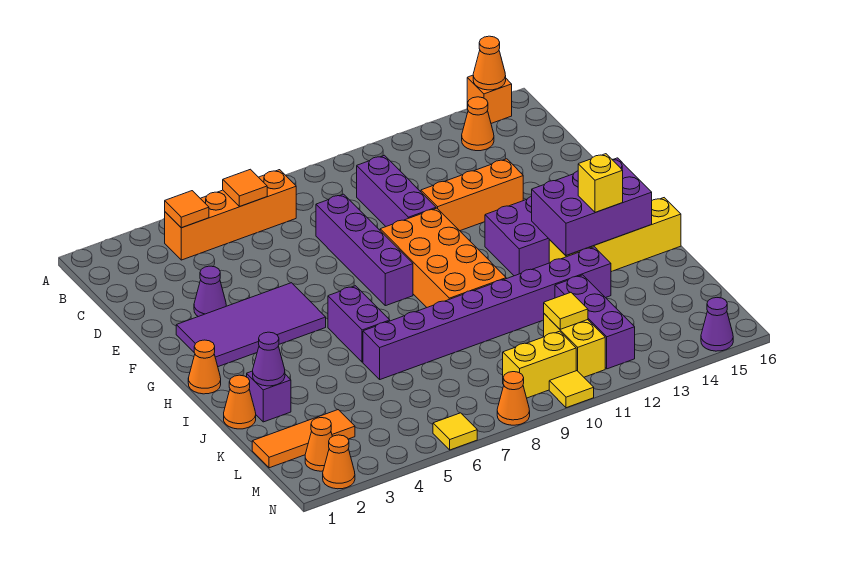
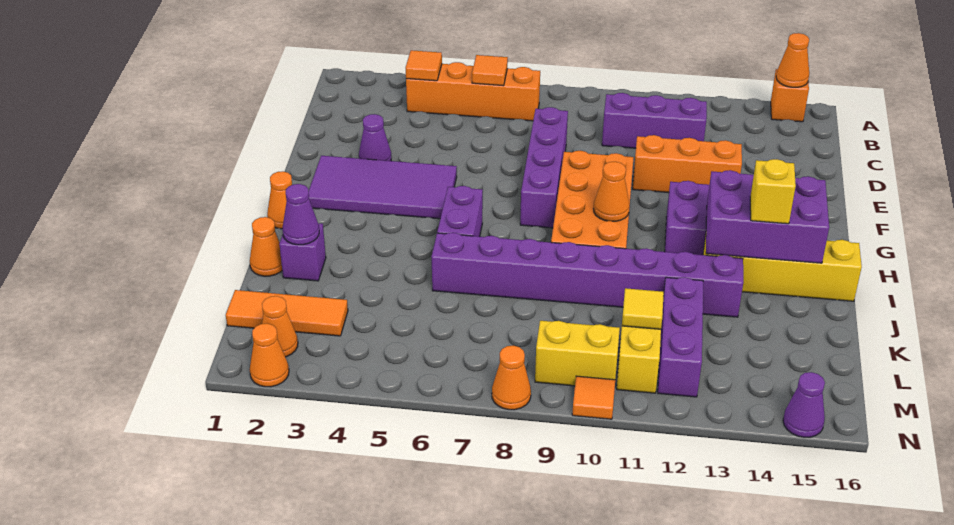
orange cone B14 level 1 -> orange cone H10 level 2
purple brick C10:E10 level 1 -> purple brick C10:C12 level 1
yellow tile N6 level 1 -> none
yellow tile N10 level 1 -> orange tile N10 level 1

